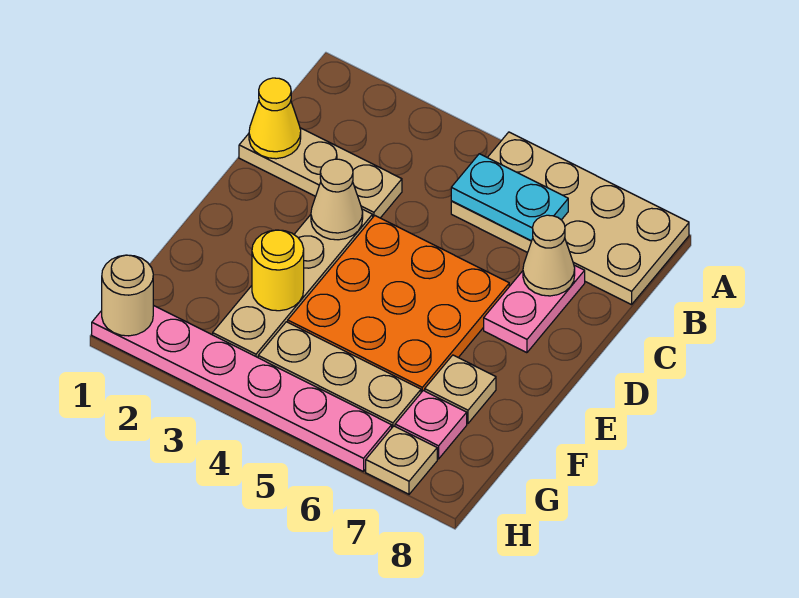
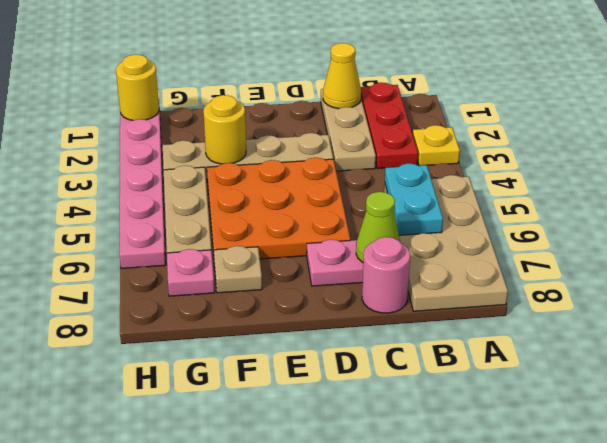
none -> yellow plate A3 level 1
none -> red plate B1:B3 level 1
tan cone C7 level 2 -> lime cone C7 level 2
none -> pink round brick C8 level 1
tan cone D3 level 2 -> none
tan round brick H1 level 2 -> yellow round brick H1 level 2
tan plate H7 level 1 -> none

